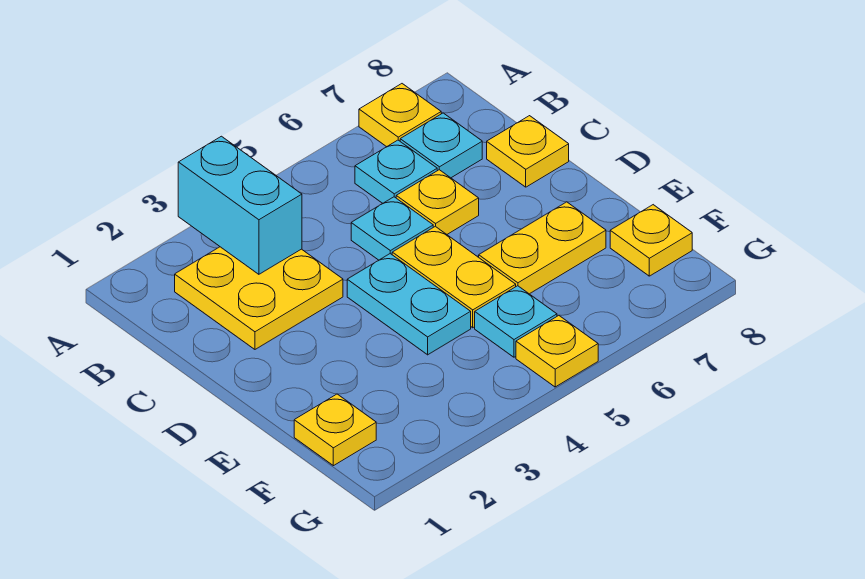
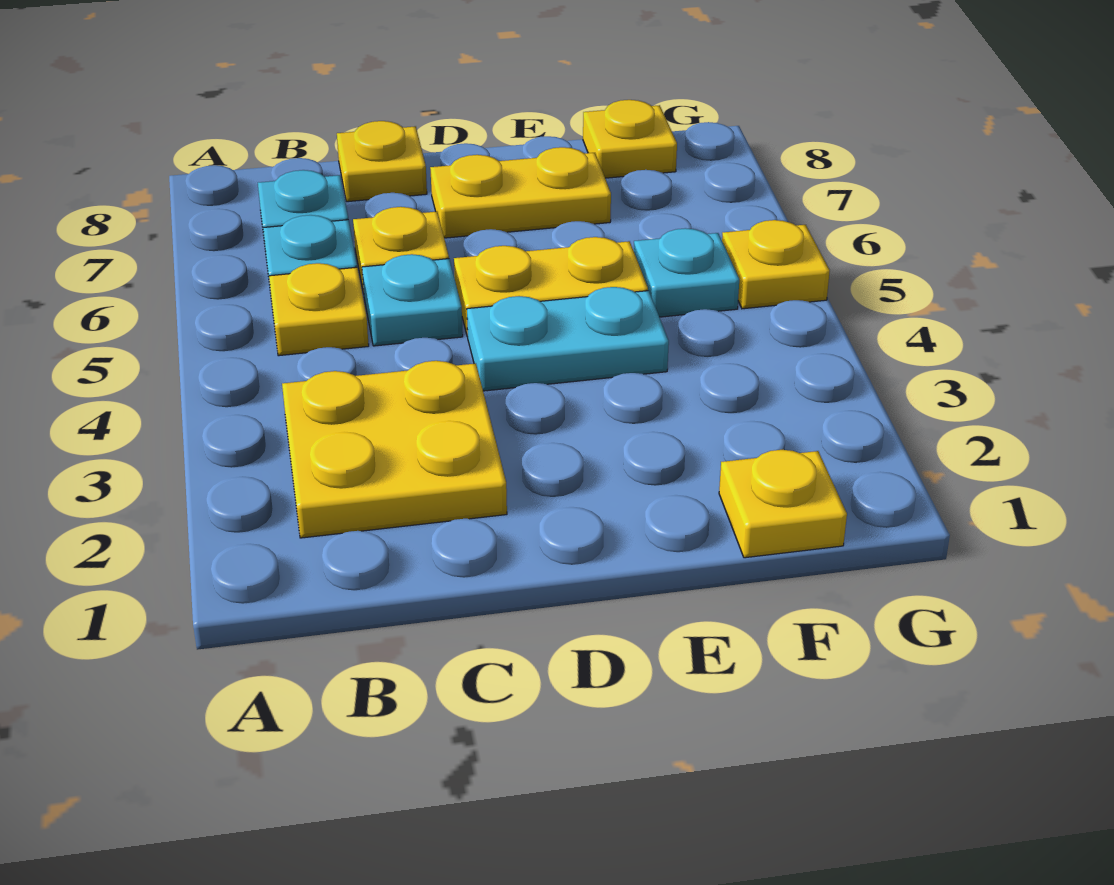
cyan brick A3:B3 level 2 -> none
yellow plate A7 level 1 -> yellow plate B5 level 1
yellow plate E6:E7 level 1 -> yellow plate D7:E7 level 1

